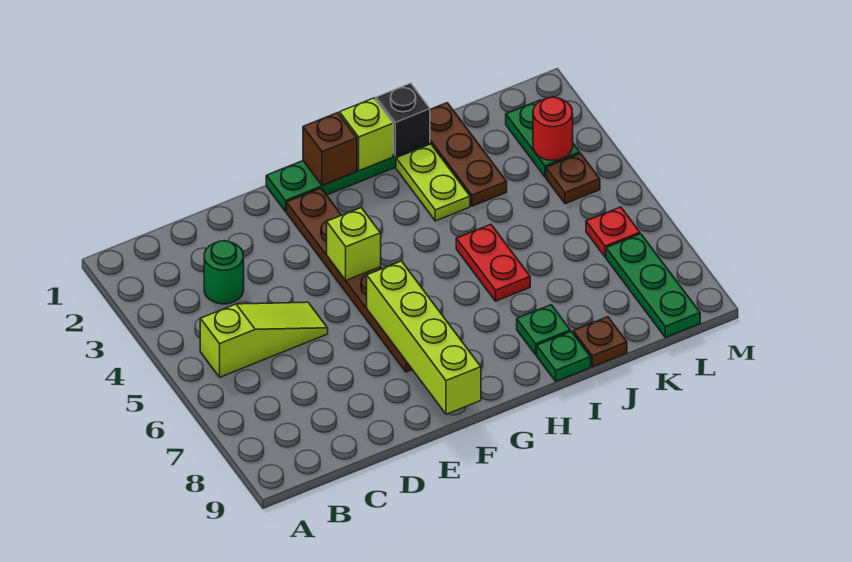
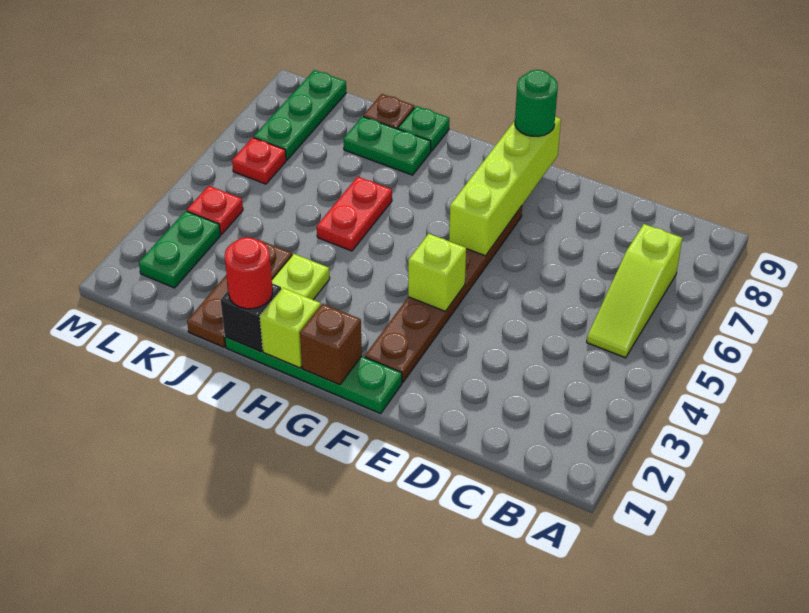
lime slope B5:D5 level 1 top B -> lime slope B5:B7 level 1 top 7
green round brick C3 level 1 -> green round brick F9 level 3
green plate I8 level 1 -> green plate I8:J8 level 1
red round brick L3 level 2 -> red round brick I1 level 3
brown plate L4 level 1 -> red plate L4 level 1

